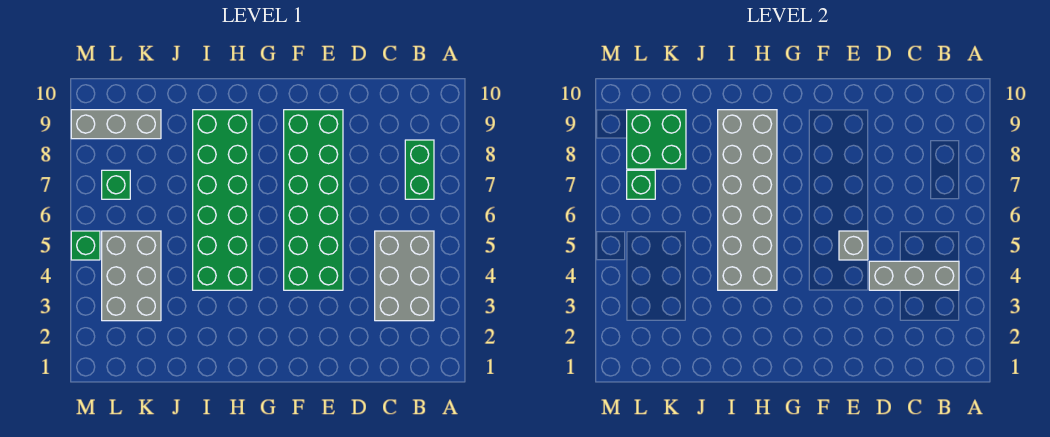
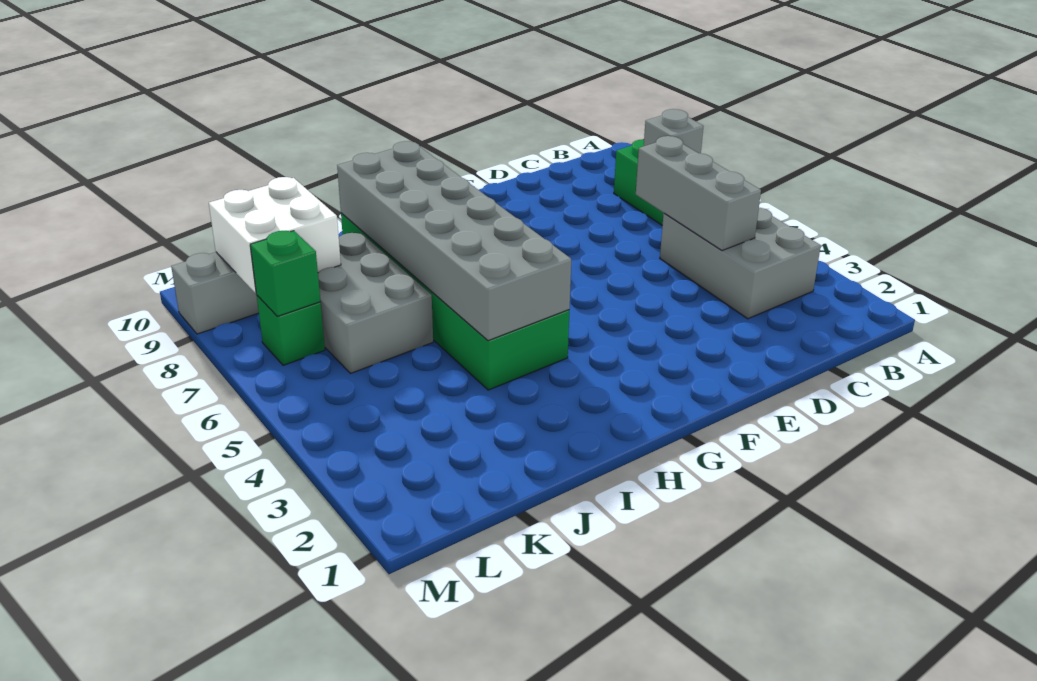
grey brick B4:D4 level 2 -> grey brick C4:C6 level 2
green brick E4:F9 level 1 -> none
grey brick E5 level 2 -> grey brick B7 level 2
grey brick K3:L5 level 1 -> grey brick J6:K8 level 1
green brick K8:L9 level 2 -> white brick K8:L9 level 2
green brick M5 level 1 -> none

